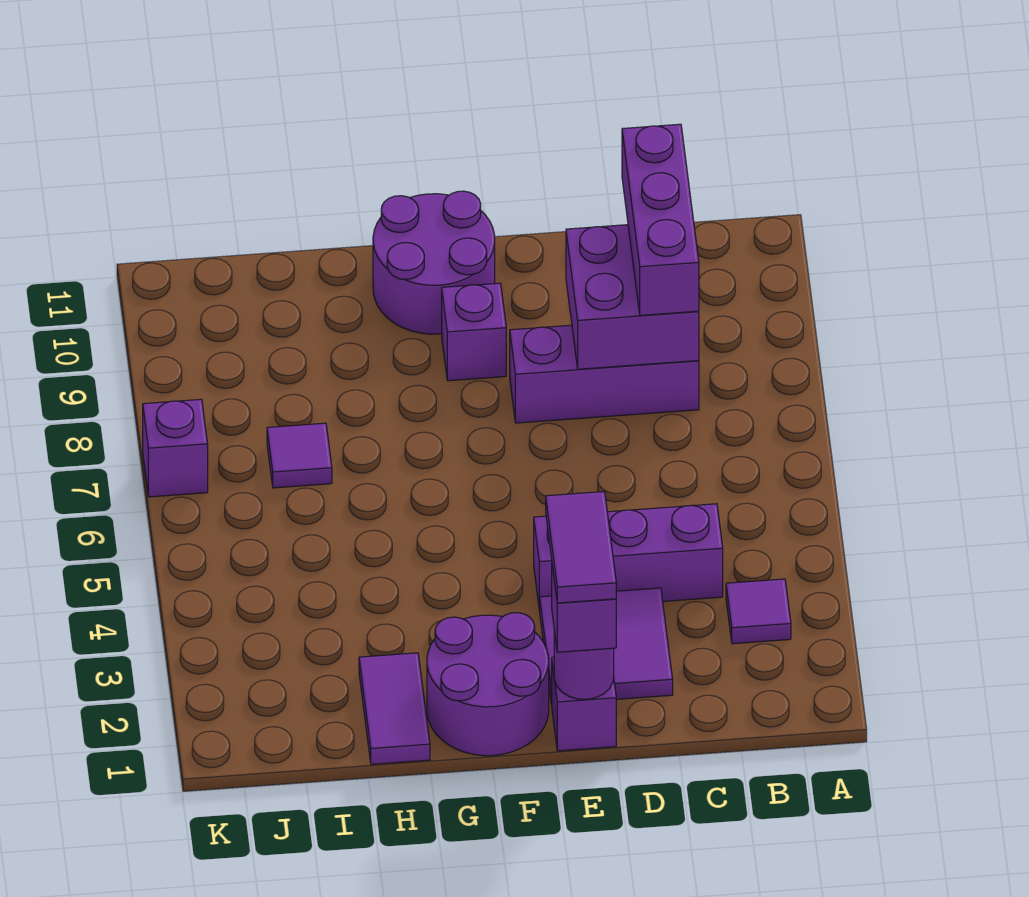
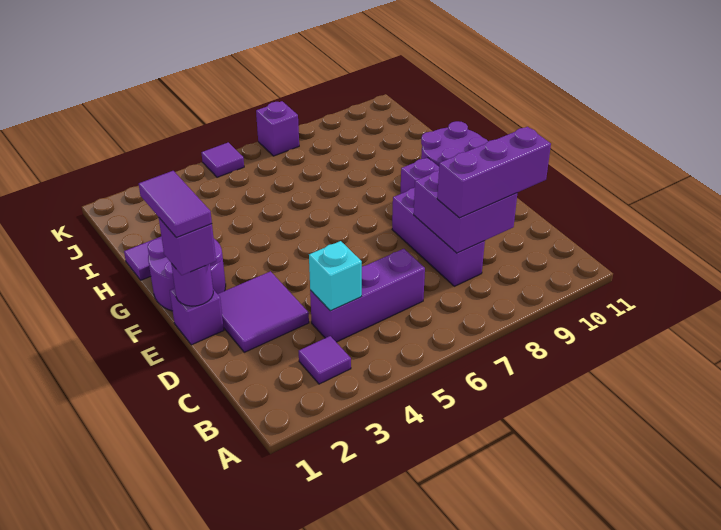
purple brick C4:E4 level 1 -> purple brick C4:C6 level 1
none -> cyan brick C4 level 2
purple tile E1:E2 level 4 -> purple tile E1:F1 level 4
purple tile I7 level 1 -> purple tile K5 level 1

